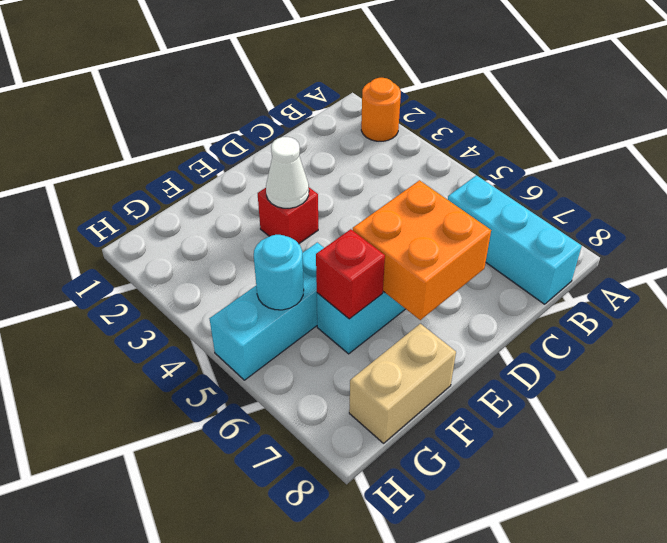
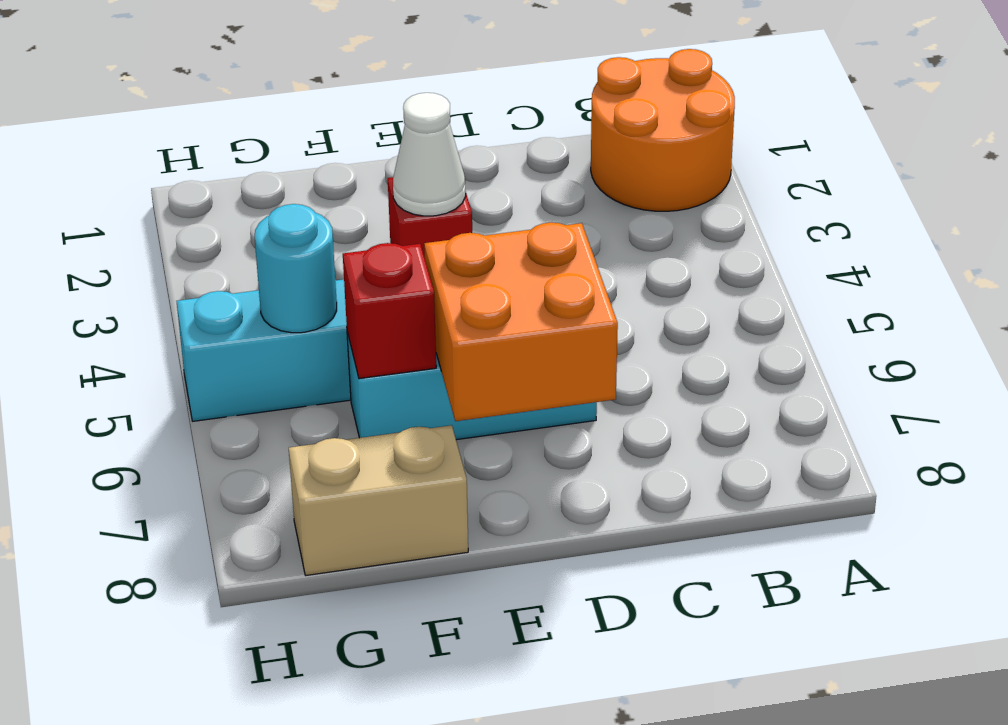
orange round brick A2 level 1 -> orange round brick A1:B2 level 1
cyan brick B6:B8 level 1 -> none

